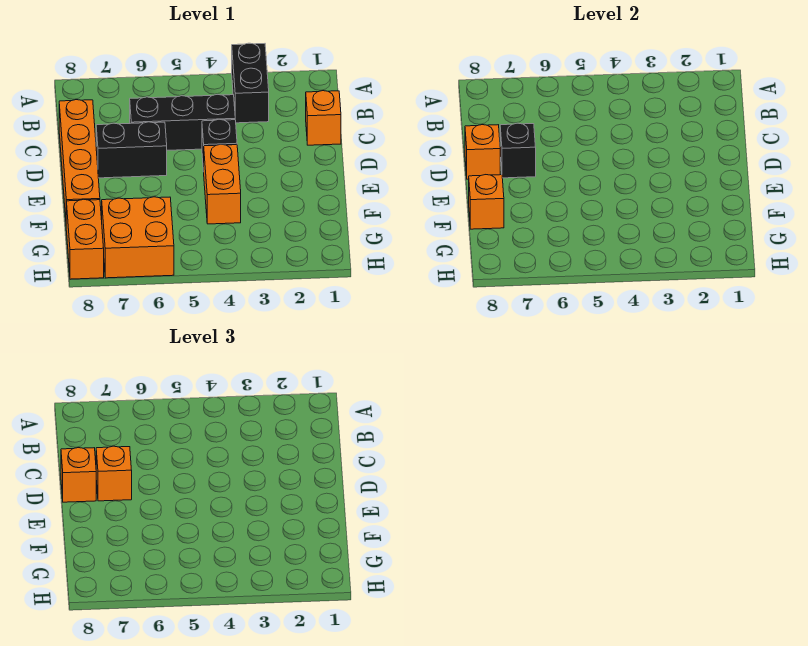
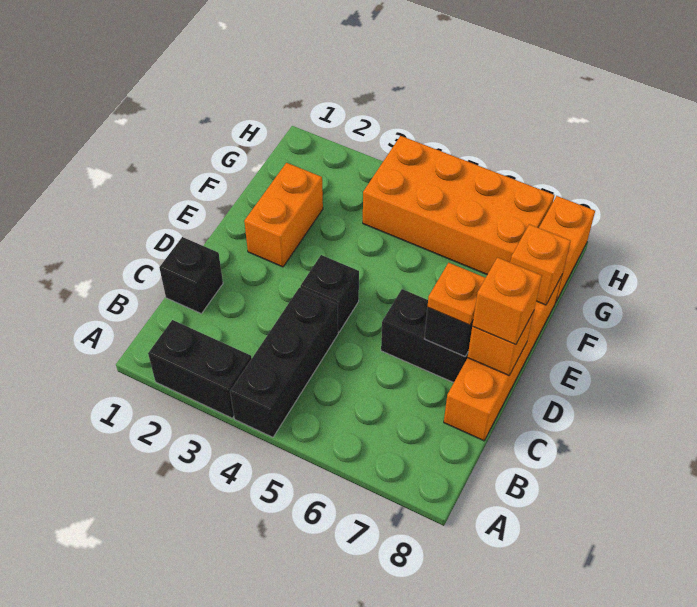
black brick A3:B3 level 1 -> black brick A2:A3 level 1
orange brick C1 level 1 -> black brick C1 level 1
black brick C4:C6 level 1 -> black brick A4:C4 level 1
orange brick D7 level 3 -> orange plate D7 level 3
orange brick E4:F4 level 1 -> orange brick E2:F2 level 1
orange brick G6:H7 level 1 -> orange brick G4:H7 level 1

